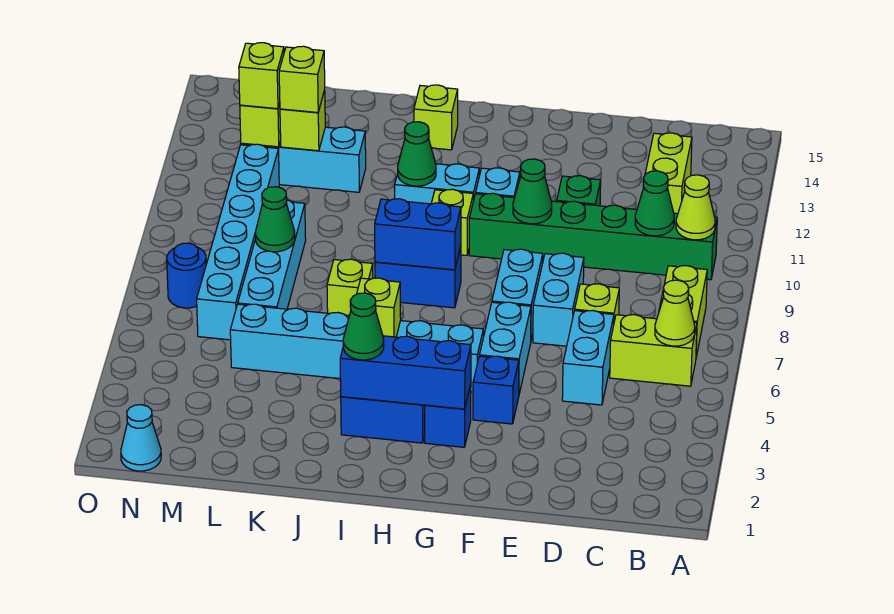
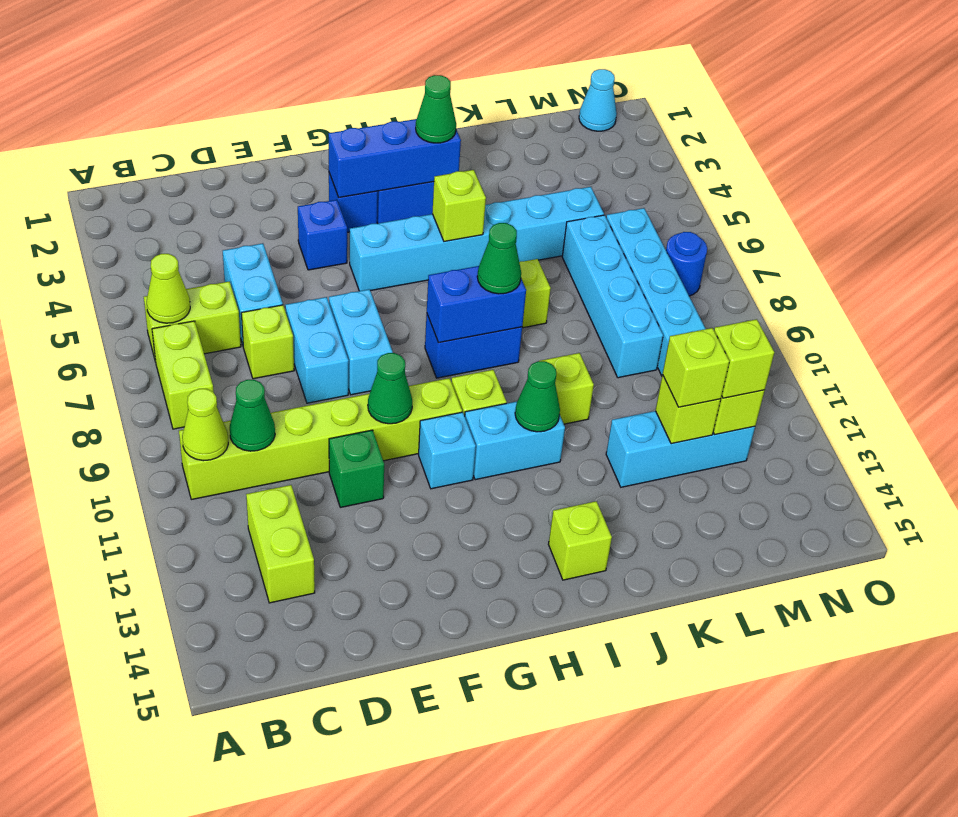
green brick B10:G10 level 1 -> lime brick B10:G10 level 1
cyan brick F5:F6 level 1 -> none
none -> lime brick J10 level 1
green cone L8 level 2 -> green cone I8 level 3

